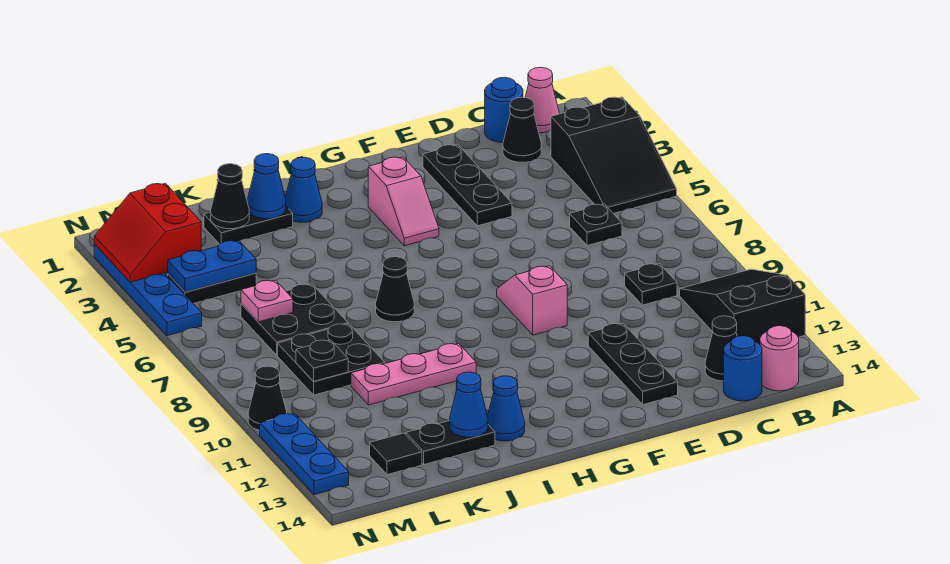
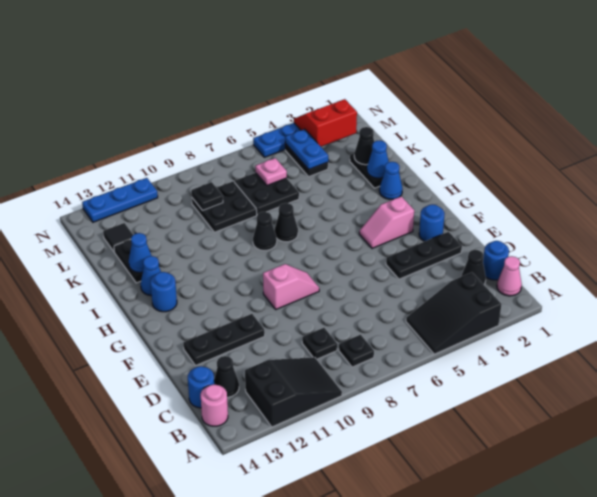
black plate C6 level 1 -> black plate B8 level 1
none -> blue round brick F2 level 1
none -> blue round brick H13 level 1
pink plate I10:K10 level 1 -> none
black cone N10 level 1 -> black cone I8 level 1

